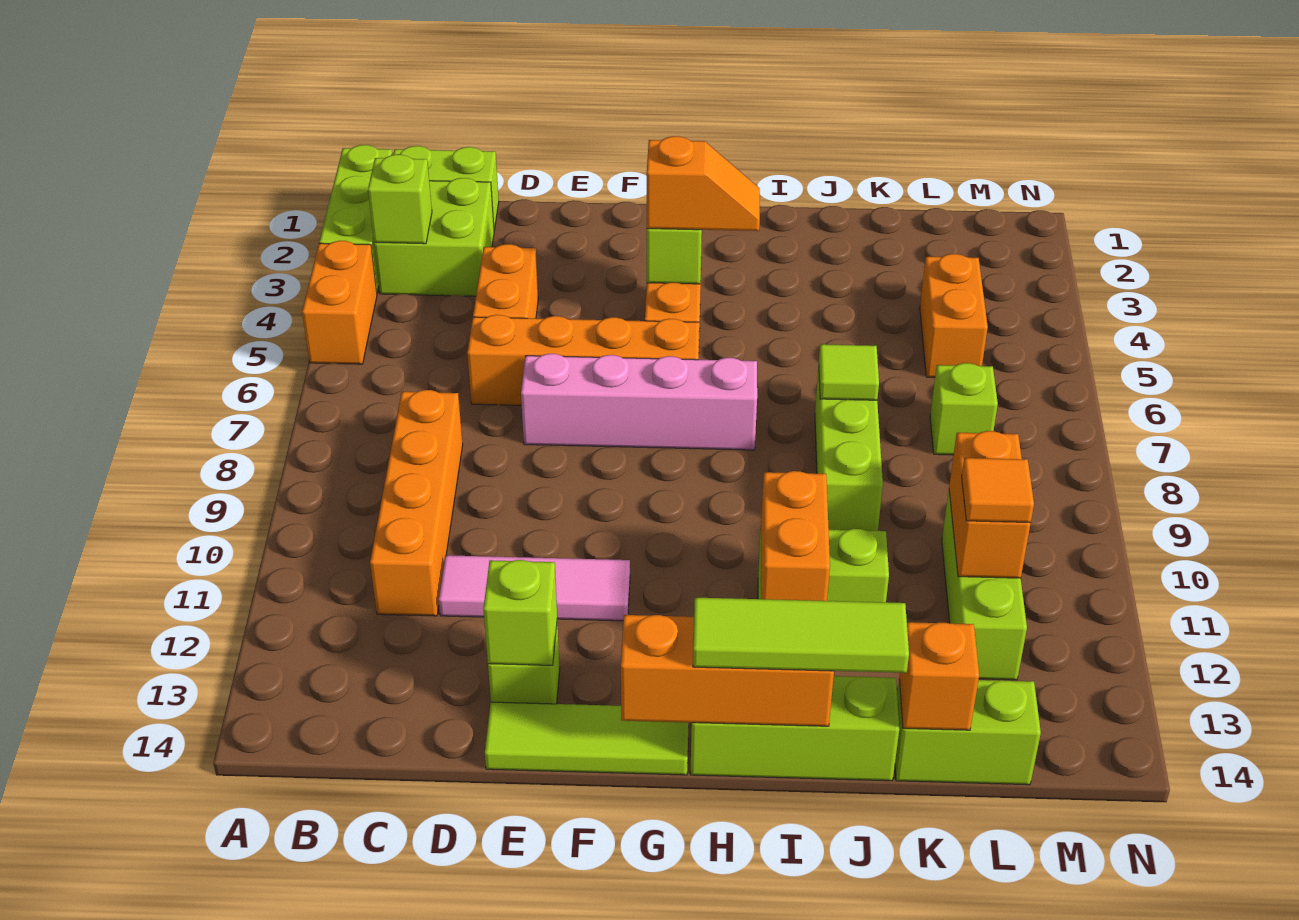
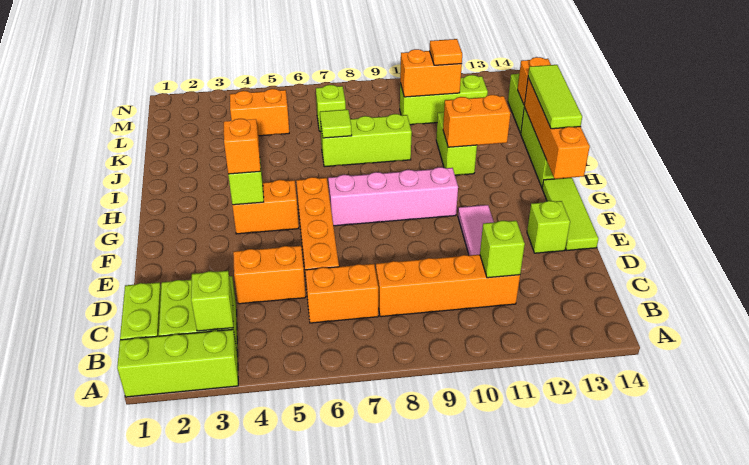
orange brick A4:A5 level 1 -> orange brick C6:C7 level 1
pink brick E7:H7 level 1 -> pink brick G7:G10 level 1
lime brick E13 level 2 -> lime brick C11 level 2
orange brick G14:I14 level 2 -> orange brick G14:J14 level 2

